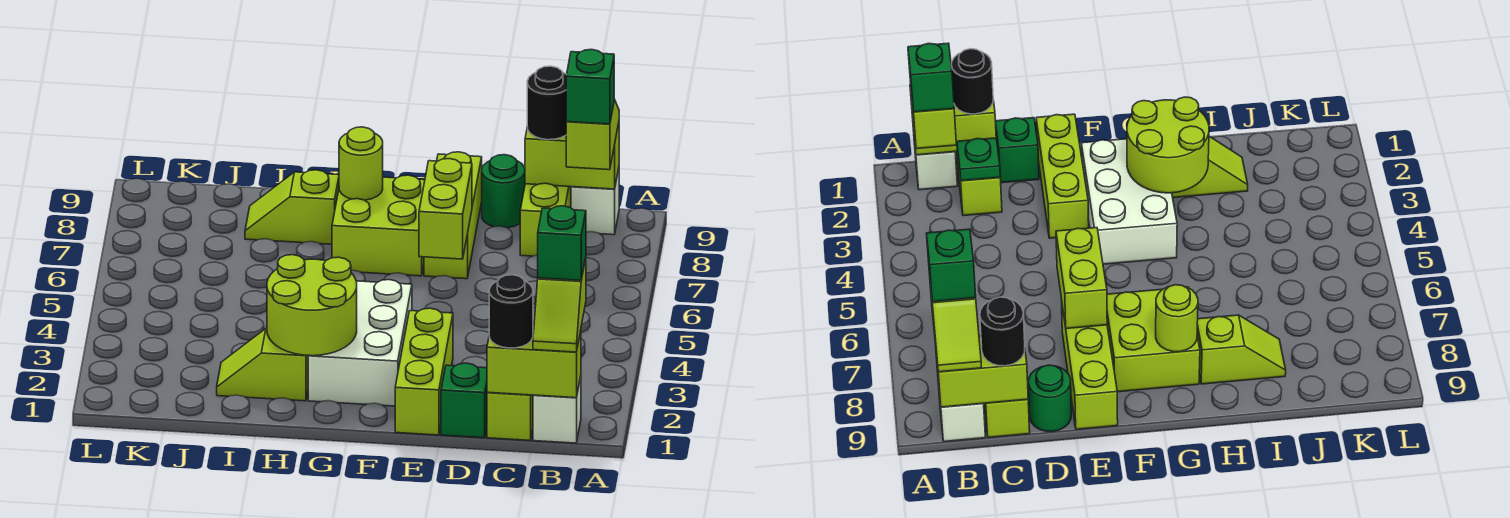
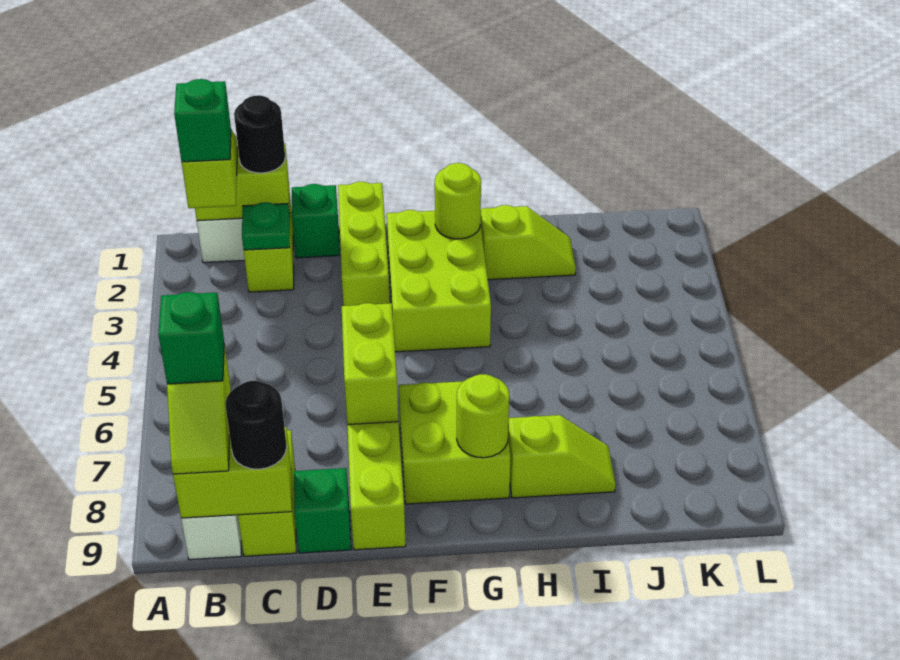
green round brick D9 level 1 -> green brick D9 level 1
white brick F2:G4 level 1 -> lime brick F2:G4 level 1
lime round brick G2:H3 level 2 -> lime round brick G2 level 2

